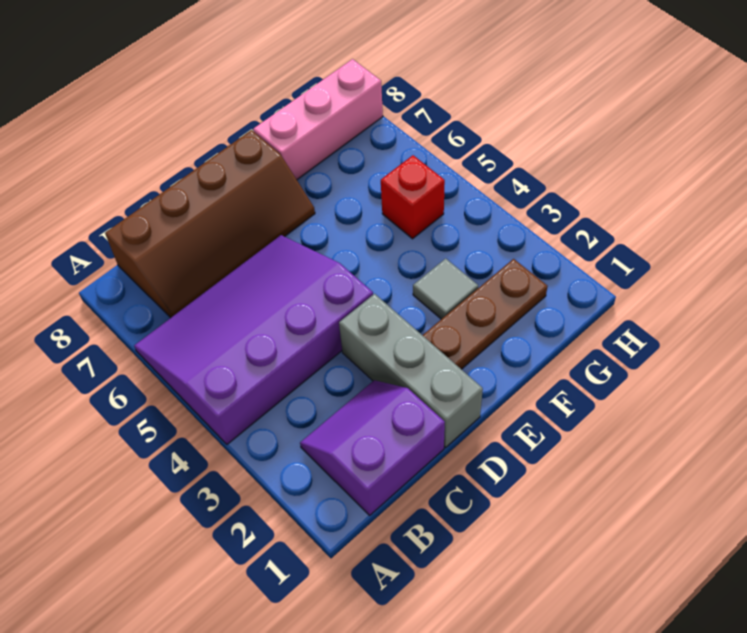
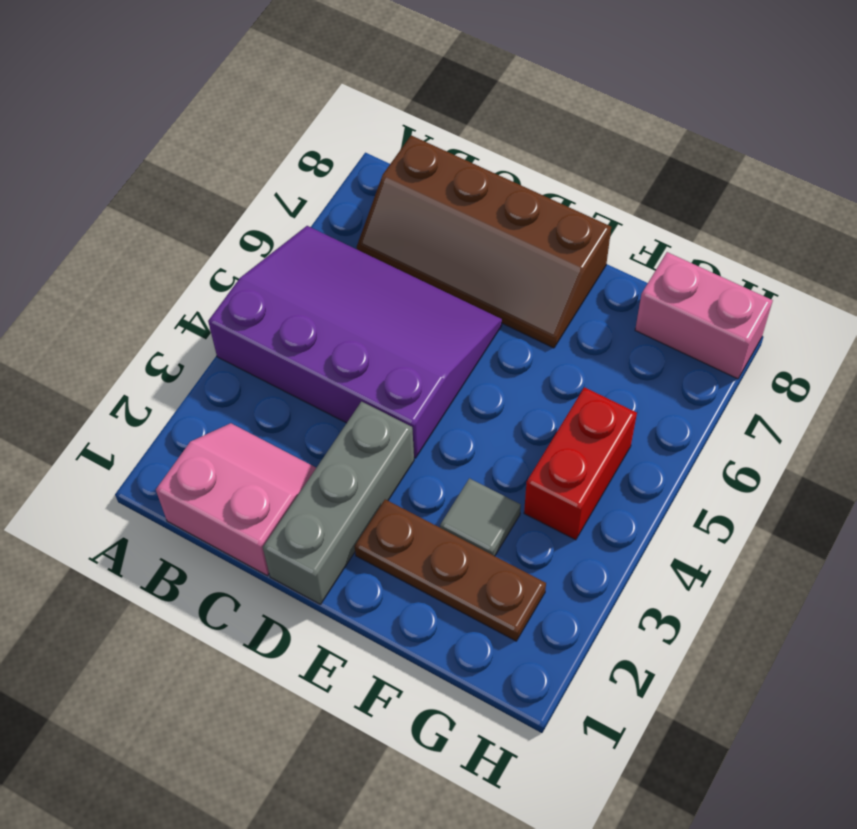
purple slope B1:C2 level 1 top 1 -> pink slope B1:C2 level 1 top 1
pink brick F8:H8 level 1 -> pink brick G8:H8 level 1
red brick G5 level 1 -> red brick G4:G5 level 1

